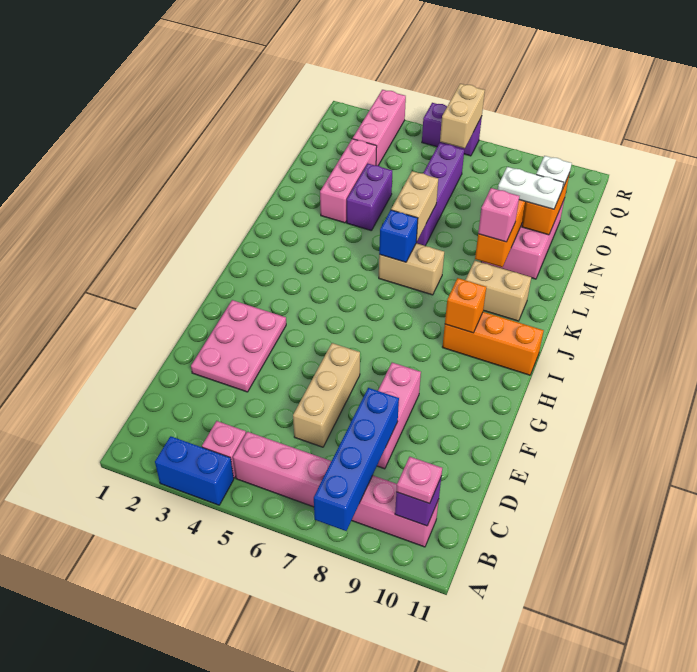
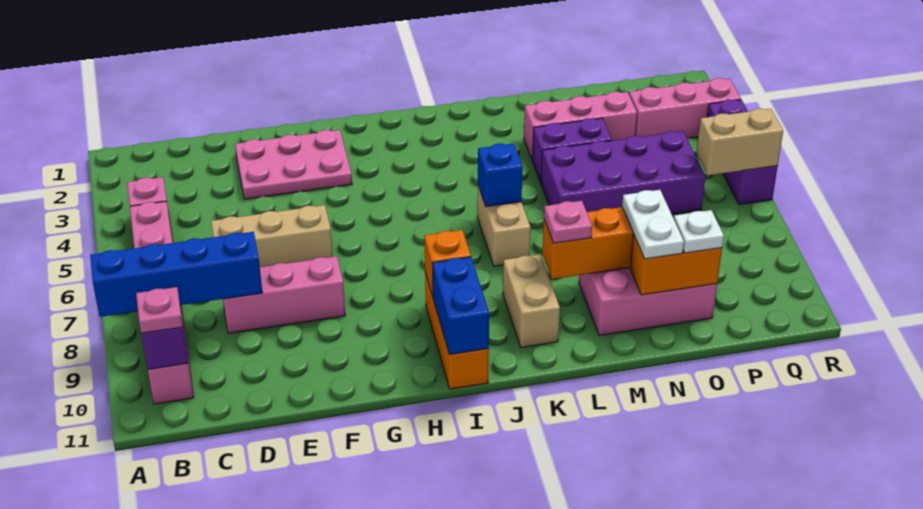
blue brick A3:A4 level 1 -> blue brick I10:I11 level 2
tan brick L6:M6 level 2 -> none
pink brick L9 level 3 -> pink plate L9 level 3
purple brick M6:P6 level 1 -> purple brick M5:P6 level 1
purple brick R5:R6 level 1 -> purple brick R4:R6 level 1

